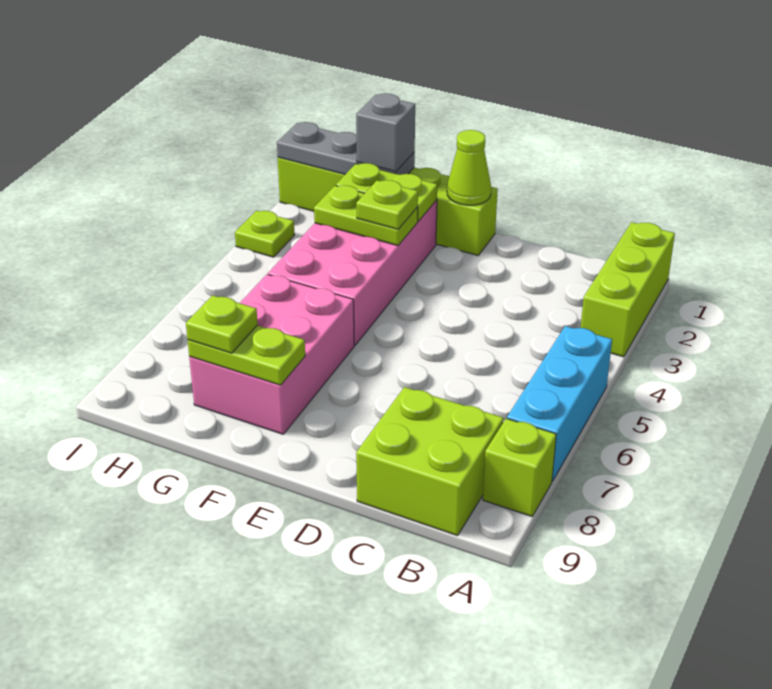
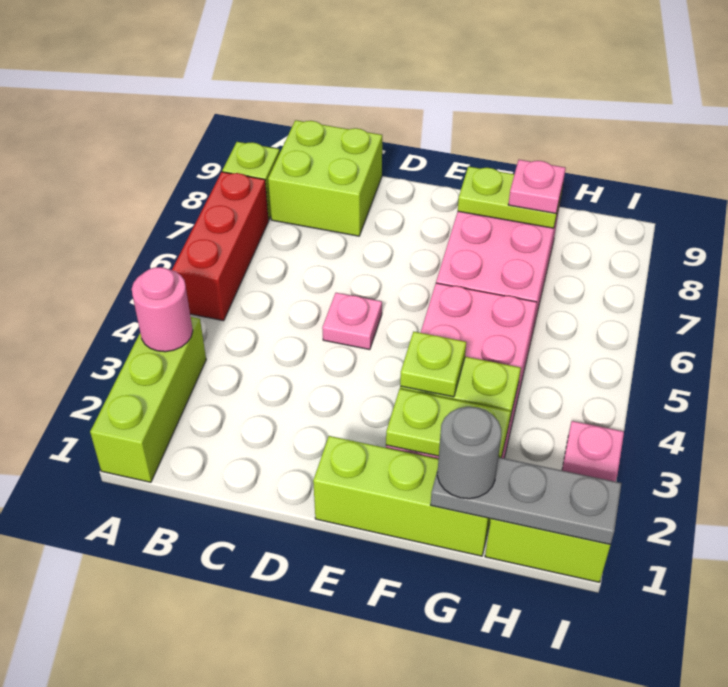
none -> pink round brick A3 level 2
cyan brick A5:A7 level 1 -> red brick A5:A7 level 1
none -> pink plate D5 level 1
lime cone E1 level 2 -> none
grey brick G1 level 3 -> grey round brick G1 level 3
lime plate G8 level 3 -> pink plate G8 level 3
lime plate I3 level 1 -> pink plate I3 level 1

